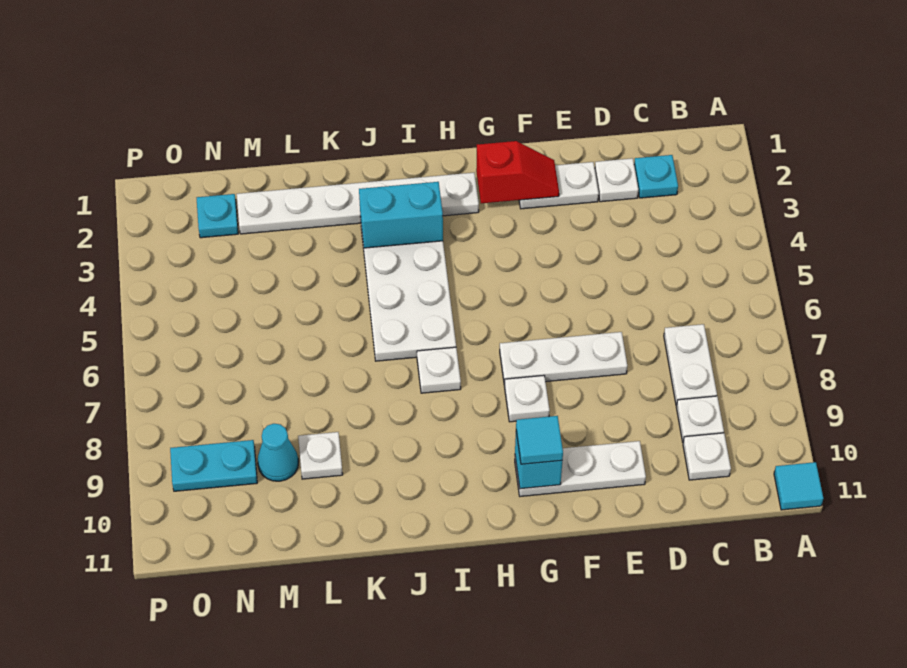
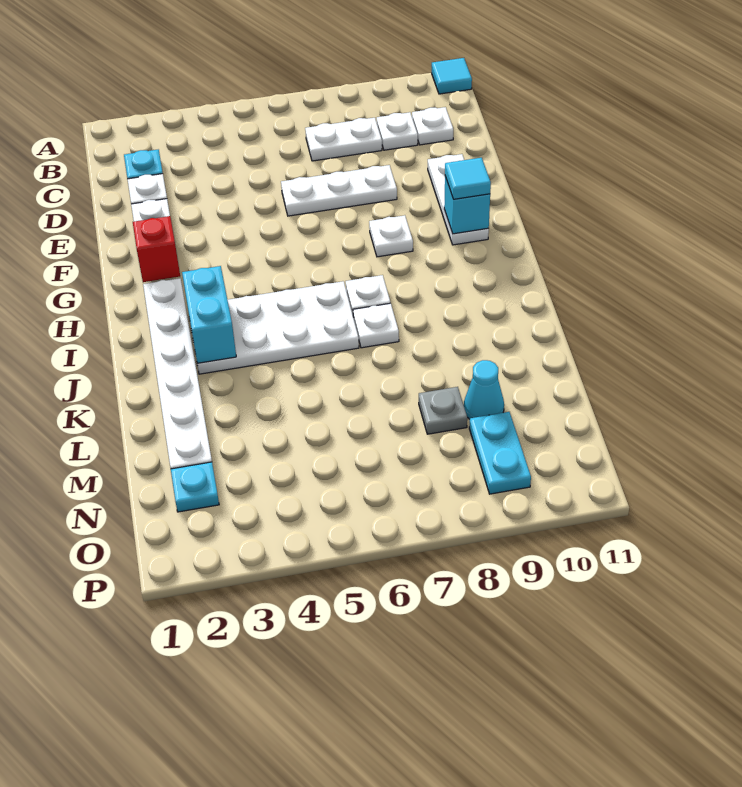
white plate E7:G7 level 1 -> white plate E6:E8 level 1
white plate L9 level 1 -> white plate J7 level 1
none -> grey plate M8 level 1

